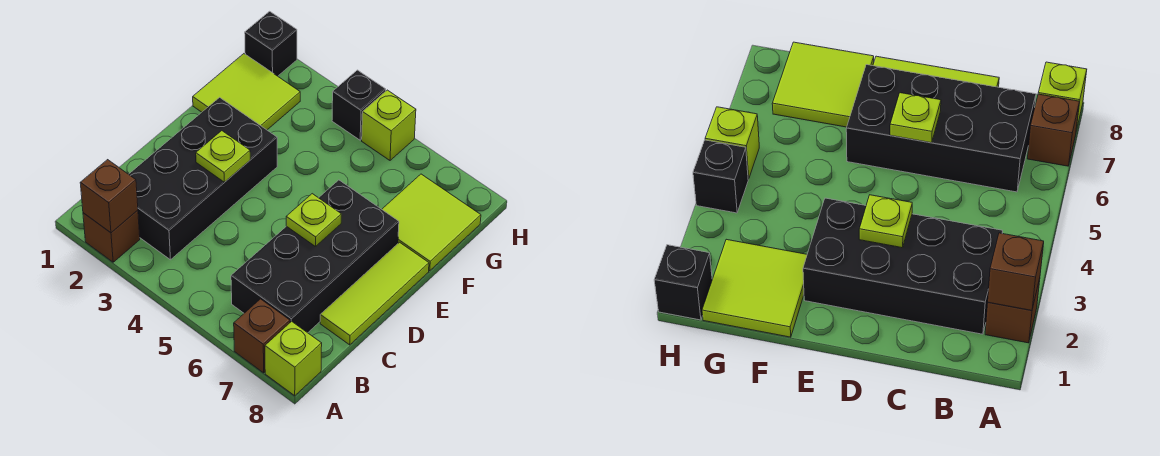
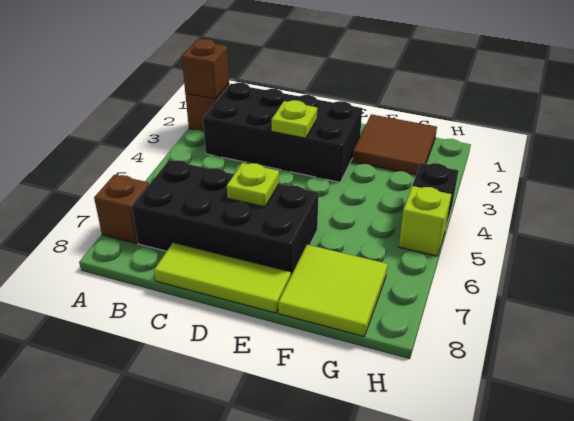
lime brick A8 level 1 -> none
lime tile F1:G2 level 1 -> brown tile F1:G2 level 1
black brick H1 level 1 -> none

